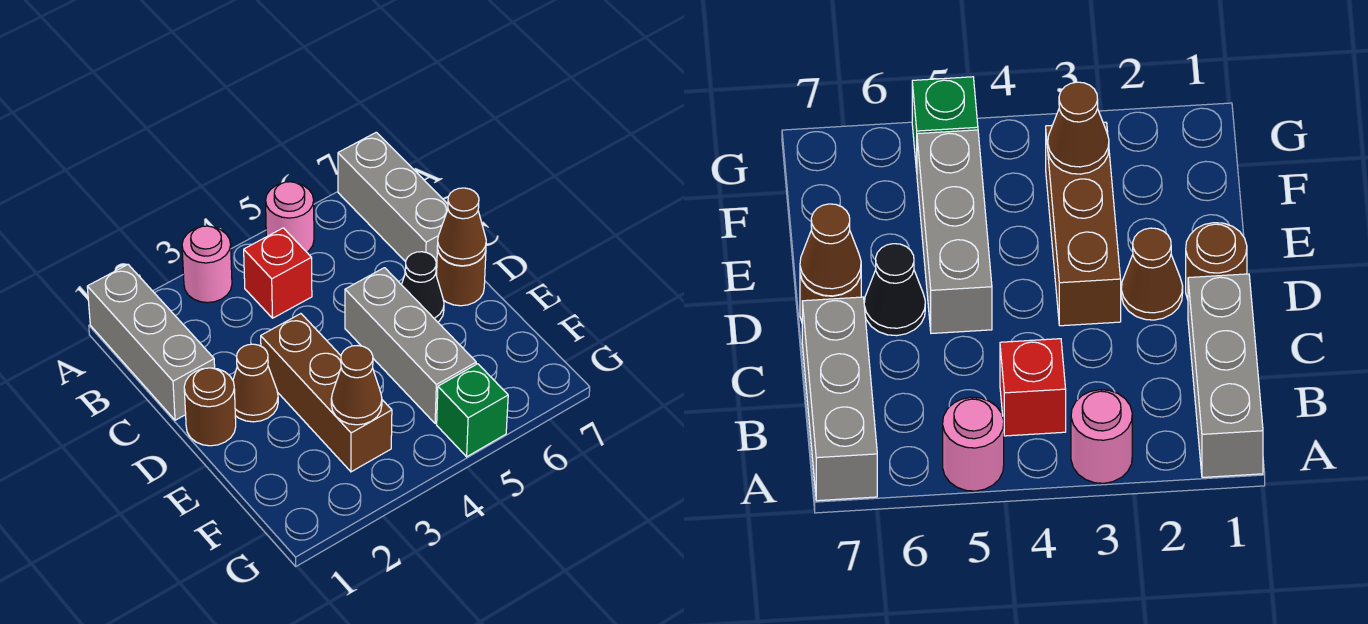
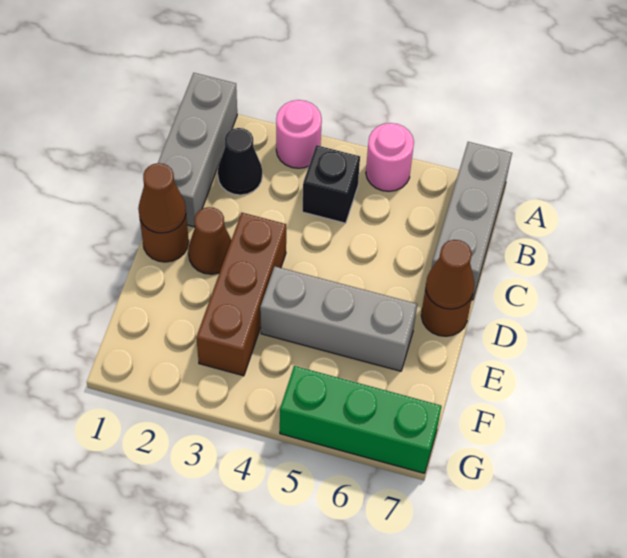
red brick B4 level 1 -> black brick B4 level 1
grey brick D5:F5 level 1 -> grey brick E4:E6 level 1
black cone D6 level 1 -> black cone B2 level 1
brown cone F3 level 2 -> brown cone D1 level 2
green brick G5 level 1 -> green brick G5:G7 level 1

